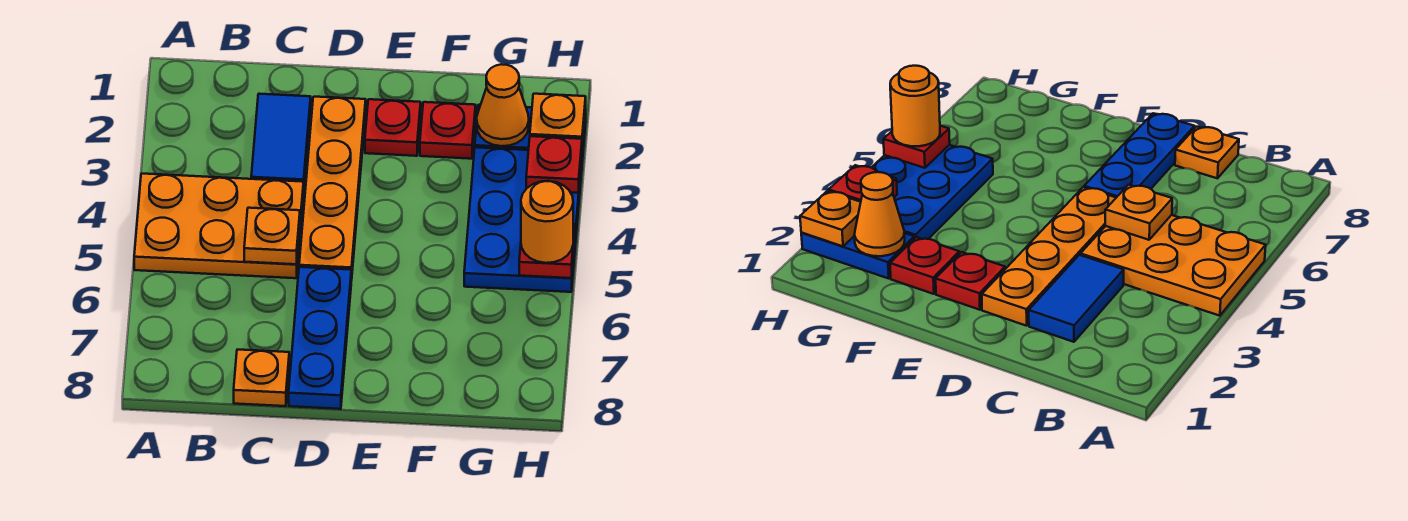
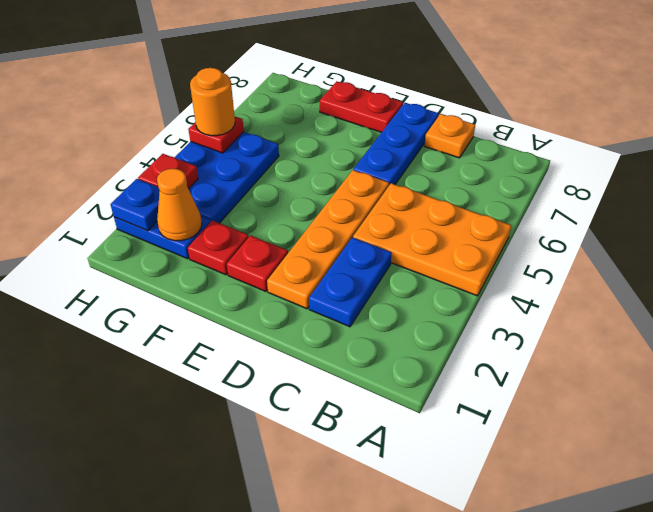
blue tile C2:C3 level 1 -> blue plate C2:C3 level 1
orange plate C5 level 2 -> none
none -> red plate E8:F8 level 1
orange plate H2 level 2 -> blue plate H2 level 2

